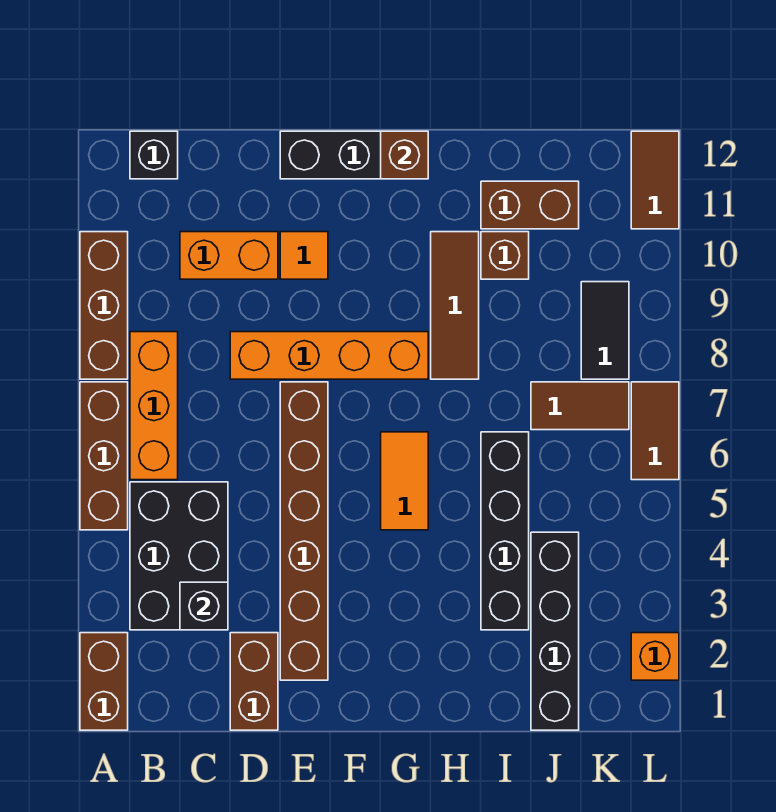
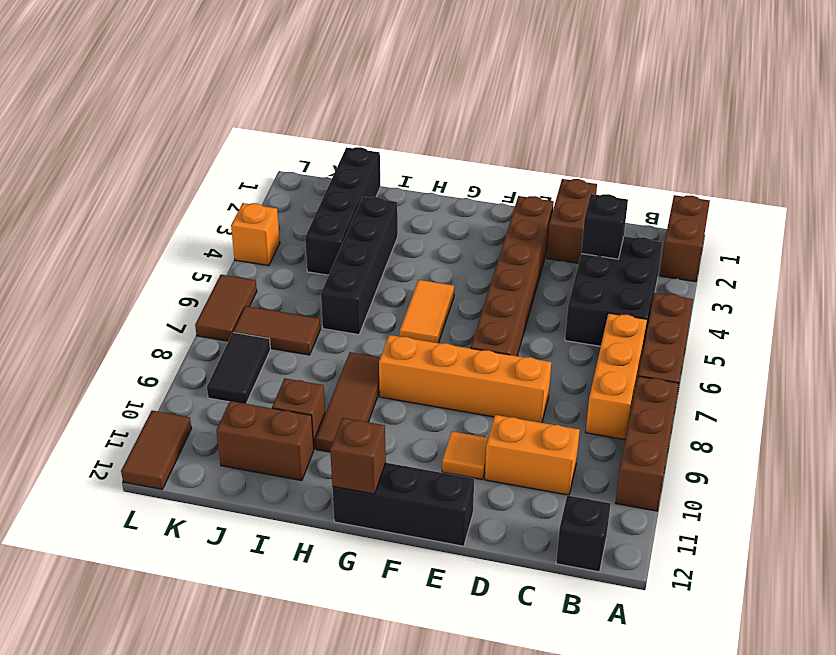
orange brick L2 level 1 -> orange brick L4 level 1

